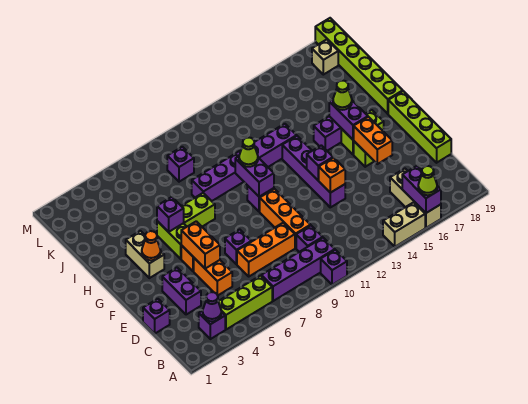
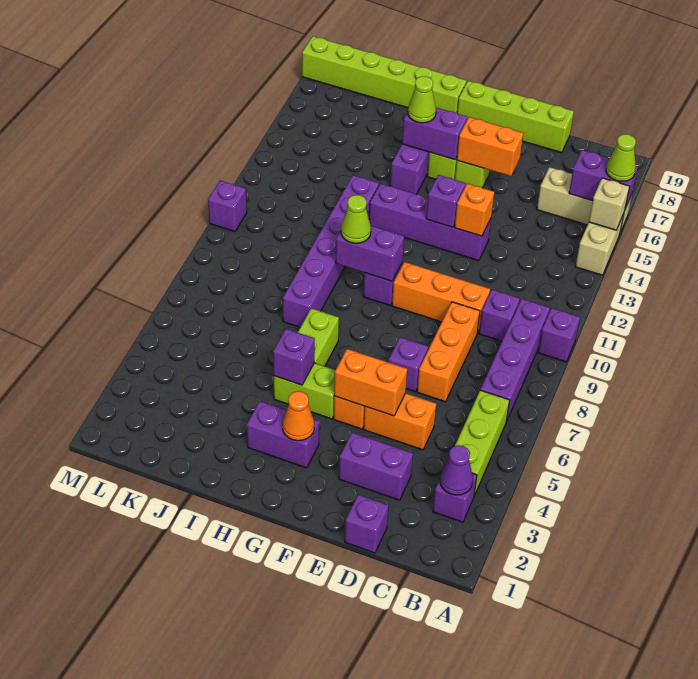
tan brick G3:H3 level 1 -> purple brick G3:H3 level 1
purple brick K8 level 1 -> purple brick M11 level 1
tan brick L18 level 1 -> tan brick A15 level 2

